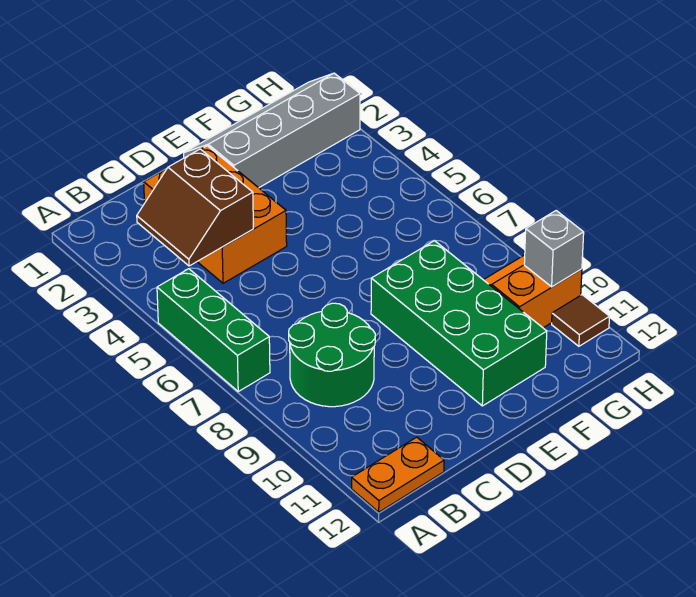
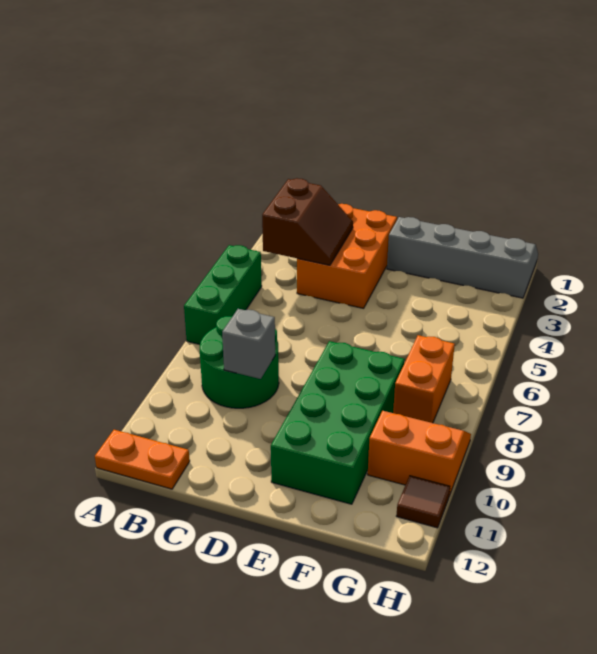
brown slope B3:C4 level 2 top C -> brown slope B3:C4 level 2 top B
none -> orange brick G7:G8 level 1
grey brick H10 level 2 -> grey brick C9 level 2

